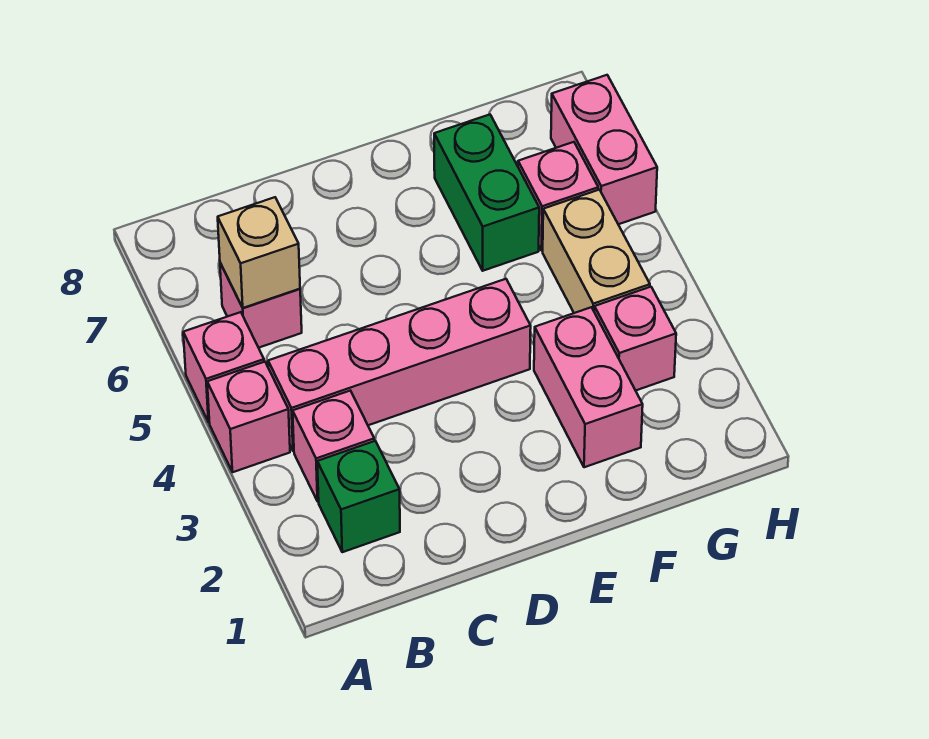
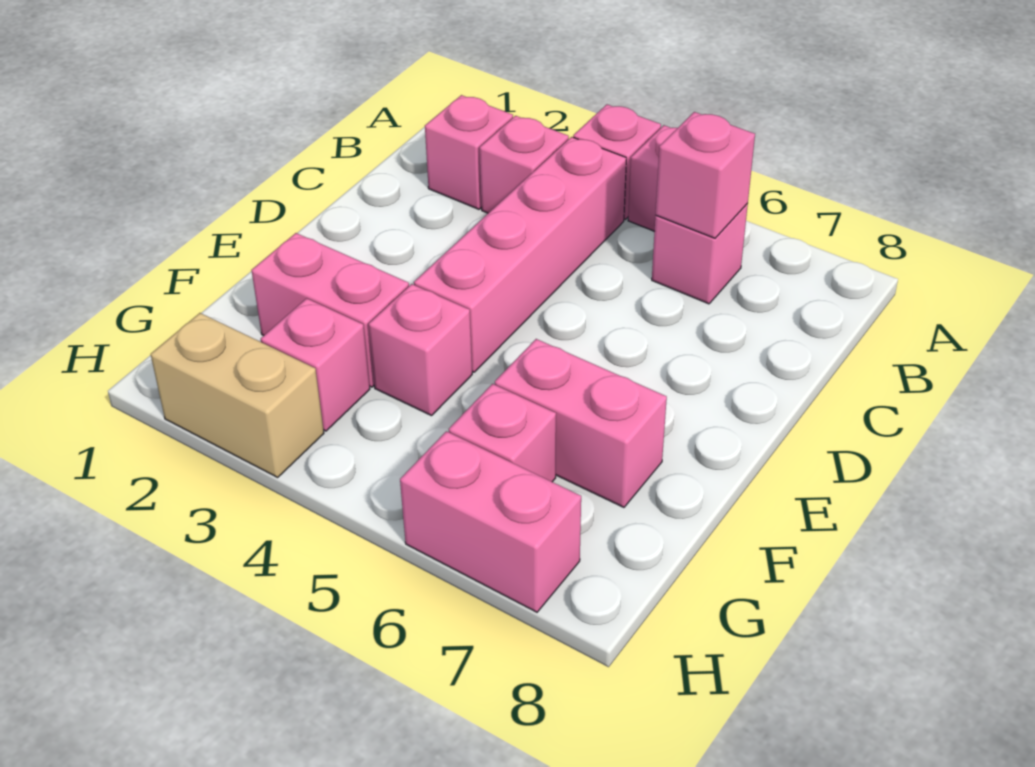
green brick B2 level 1 -> pink brick B2 level 1
tan brick B6 level 2 -> pink brick B6 level 2
none -> pink brick F4 level 1
green brick F6:F7 level 1 -> pink brick F6:F7 level 1
tan brick G4:G5 level 1 -> tan brick H2:H3 level 1

